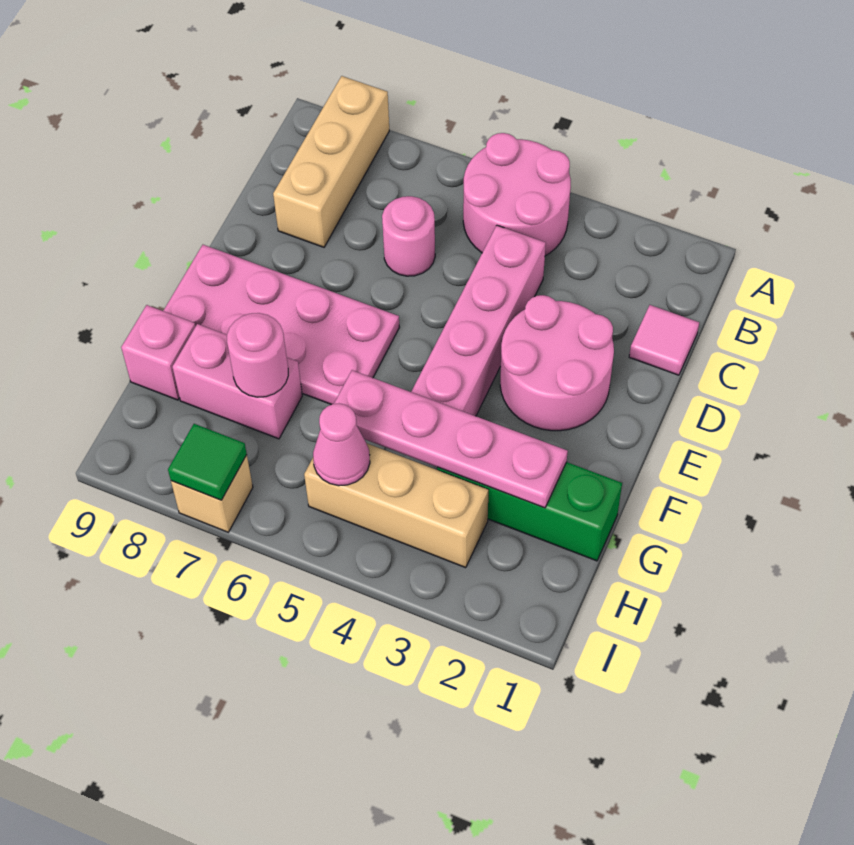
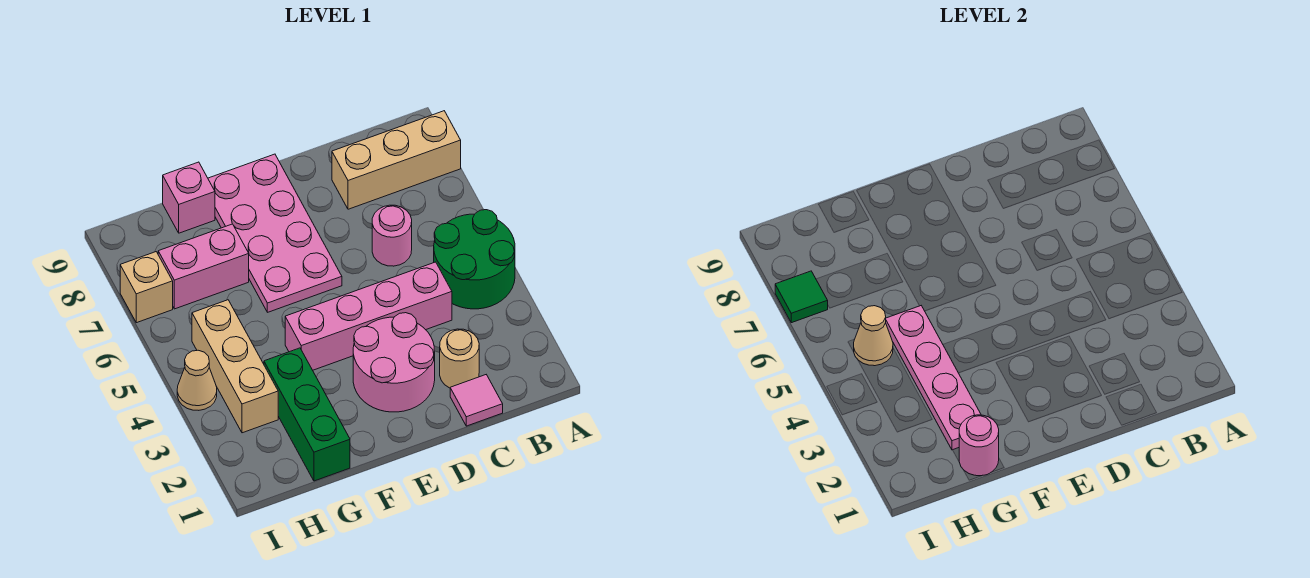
pink round brick A4:B5 level 1 -> green round brick A4:B5 level 1
none -> tan round brick C2 level 1
pink brick G7:G8 level 1 -> pink brick G7:H7 level 1
pink round brick G7 level 2 -> pink round brick G1 level 2
pink cone H5 level 2 -> tan cone H5 level 2
none -> tan cone I4 level 1

